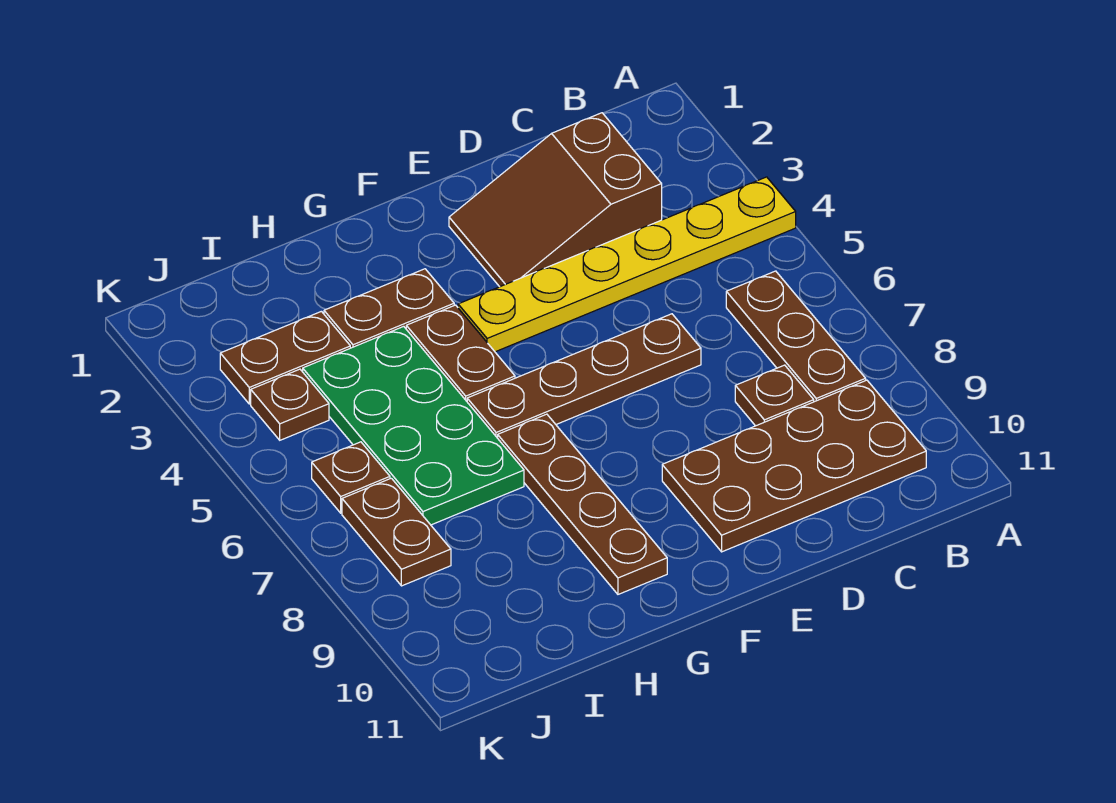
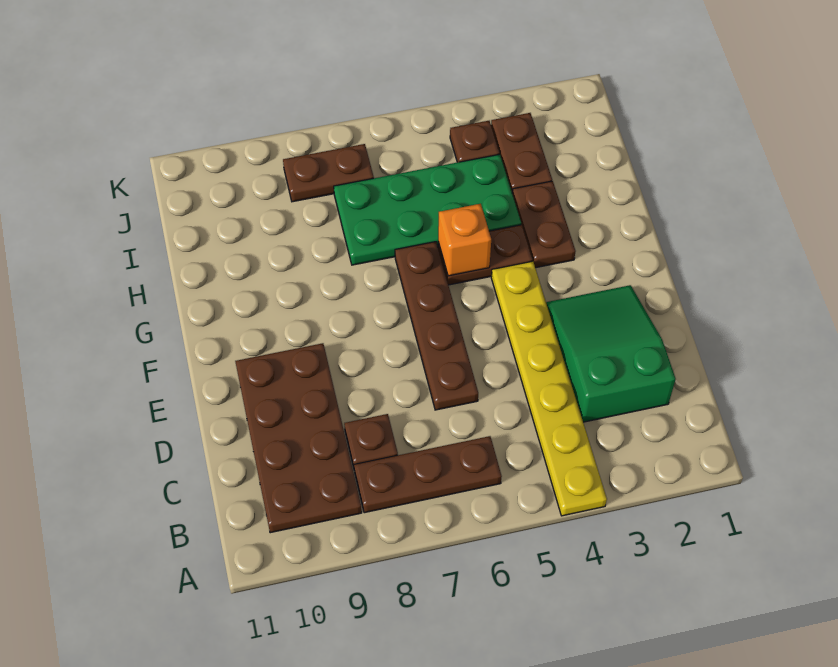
brown slope C2:E3 level 1 top C -> green slope C2:E3 level 1 top C
none -> orange brick G5 level 2
brown plate G7:G10 level 1 -> none
brown plate J6 level 1 -> none

